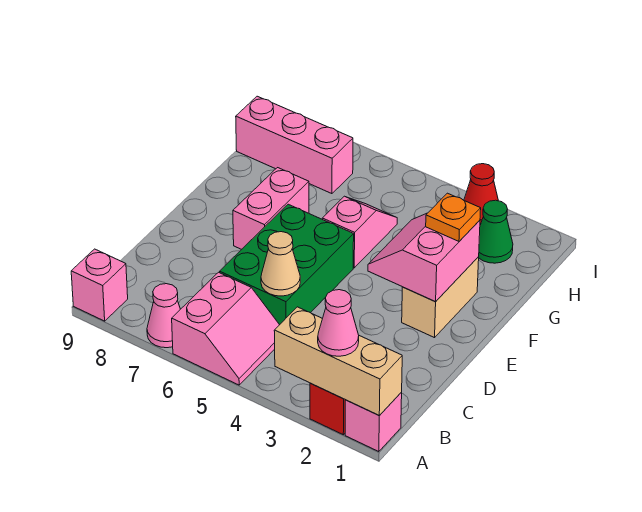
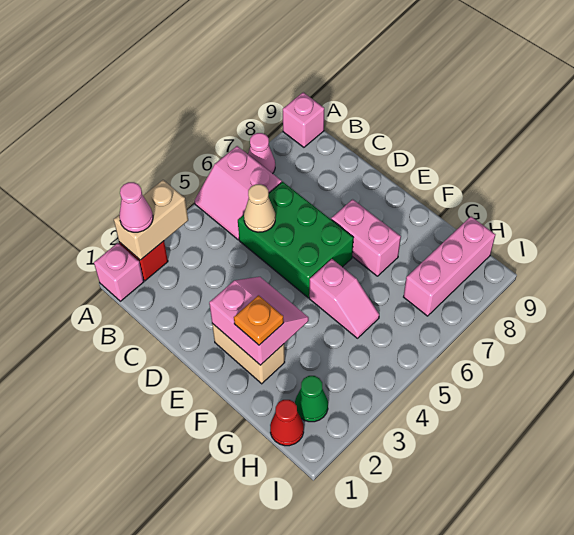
tan brick A1:A3 level 2 -> tan brick A2:A3 level 2
red cone I3 level 1 -> red cone H1 level 1

